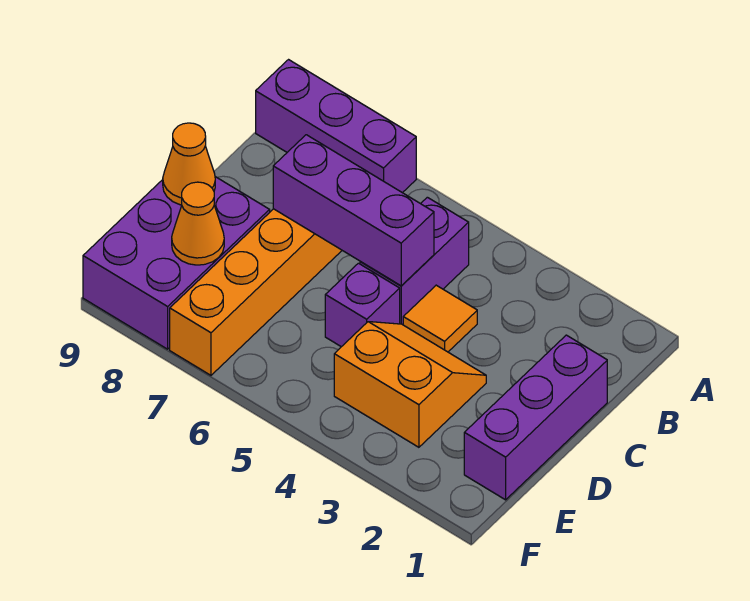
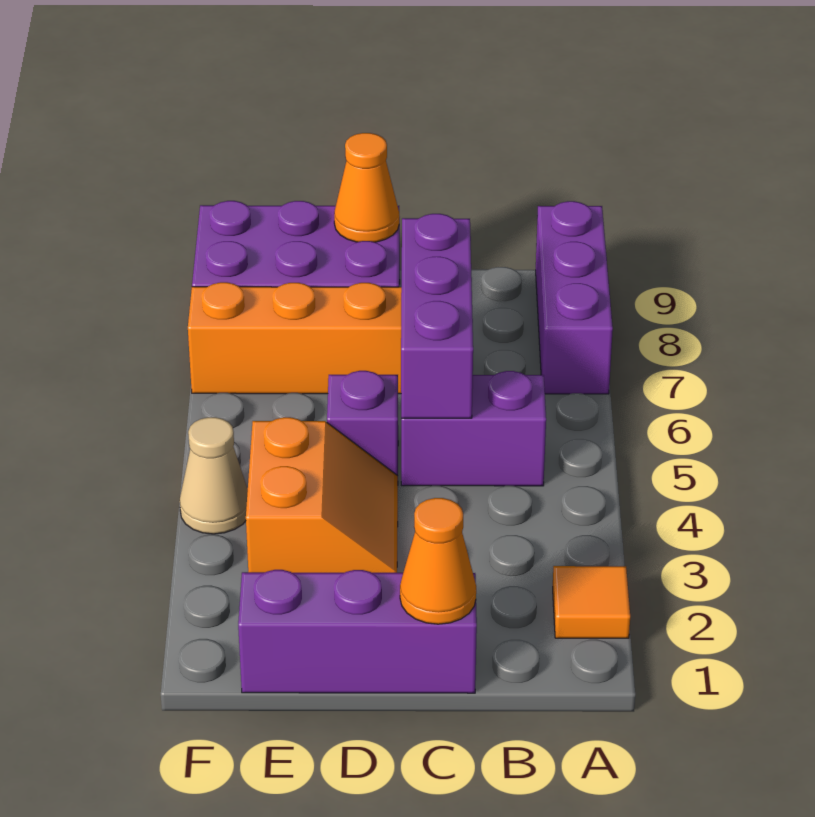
orange tile C4 level 1 -> orange tile A2 level 1
orange cone E8 level 2 -> orange cone C1 level 2
none -> tan cone F4 level 1

